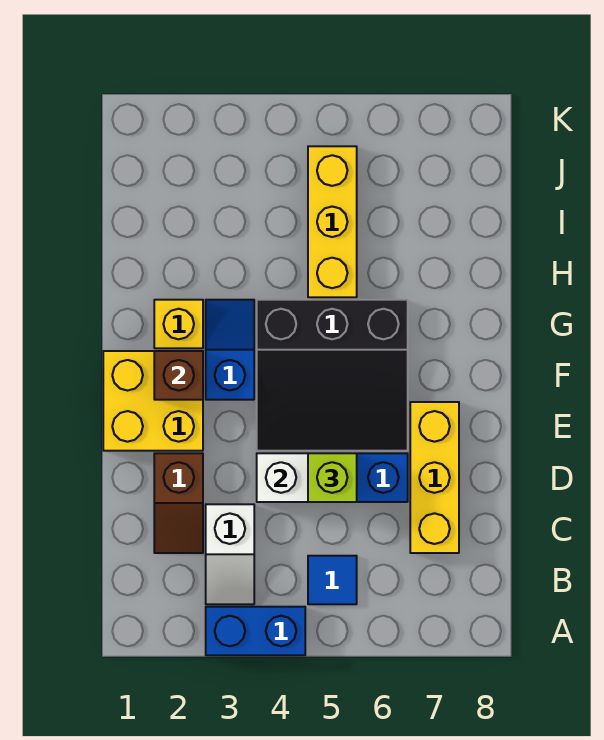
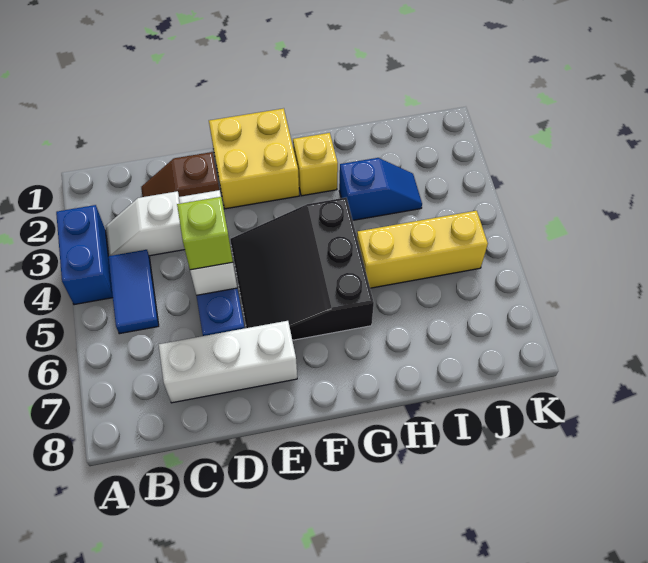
blue tile B5 level 1 -> blue tile B4:B5 level 1
yellow brick C7:E7 level 1 -> white brick C7:E7 level 1
brown brick F2 level 2 -> none
blue slope F3:G3 level 1 top F -> blue slope H3:I3 level 1 top H

